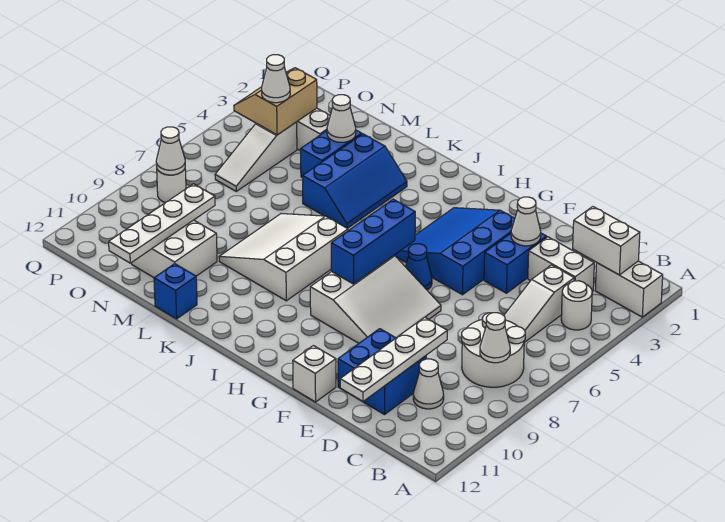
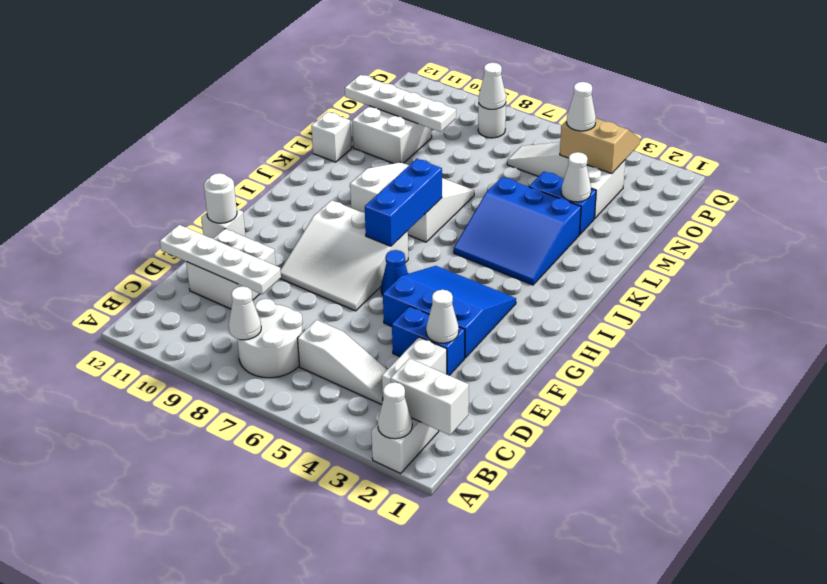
white brick B2:C2 level 2 -> white brick B1:B2 level 2
white round brick B4 level 1 -> white round brick F12 level 2
white slope C4:C6 level 1 top 4 -> white slope C4:C6 level 1 top 6
white cone C10 level 1 -> white cone A2 level 2
blue brick D10:E11 level 1 -> white brick D10:E11 level 1
blue brick H6:H8 level 2 -> blue brick H7:J7 level 2
blue slope K3:L5 level 1 top L -> blue slope J3:L5 level 1 top L
blue brick L12 level 1 -> white brick L12 level 1

